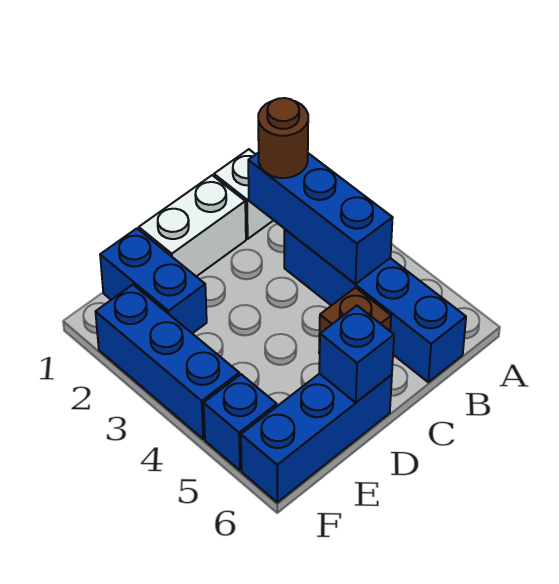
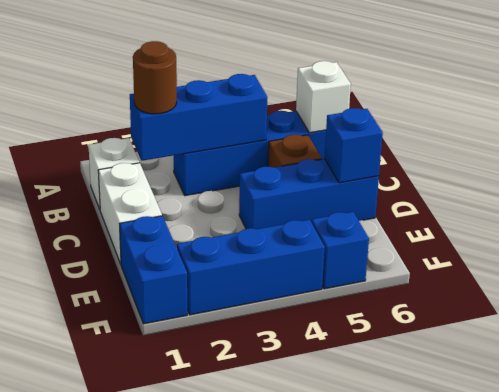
none -> white brick B6 level 2
blue brick D6:F6 level 1 -> blue brick D4:D6 level 1
blue brick E1:E2 level 1 -> blue brick E1:F1 level 1

